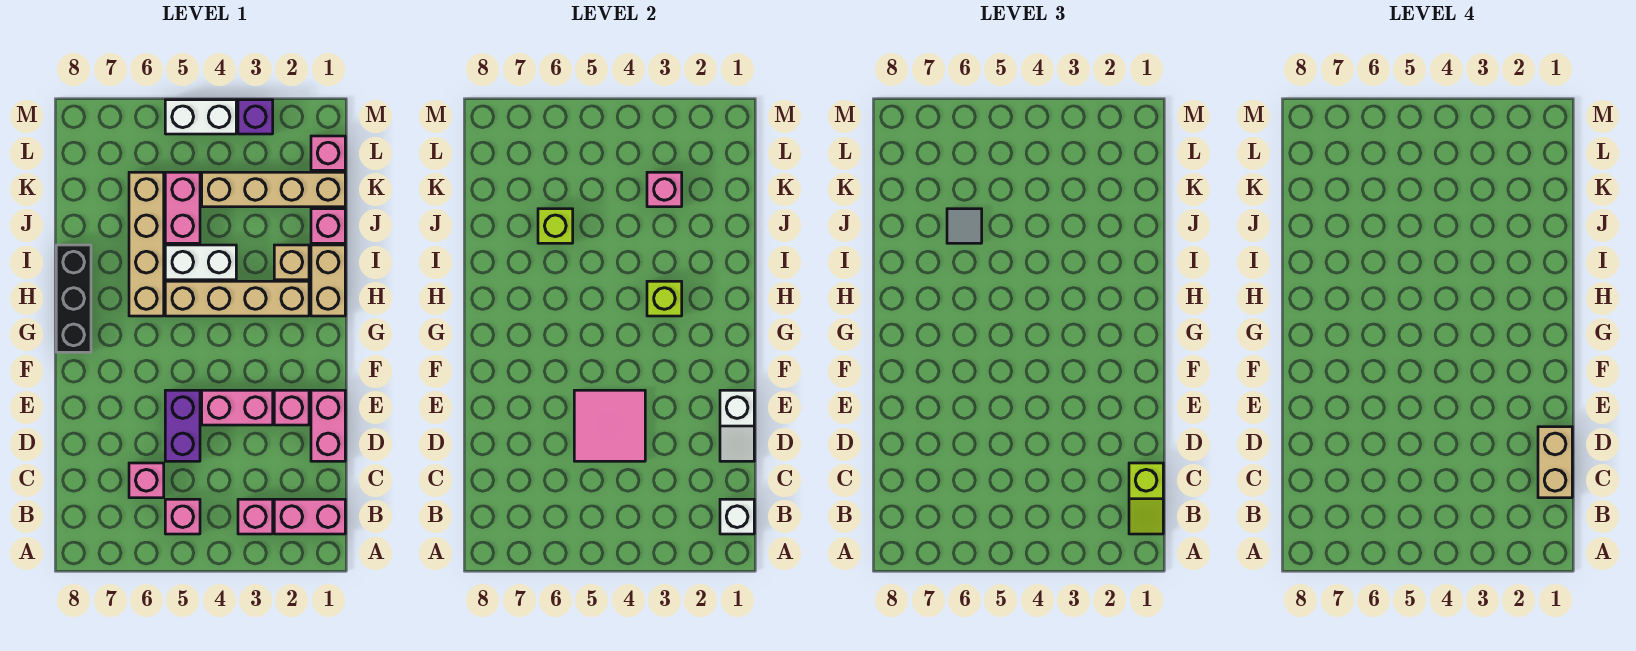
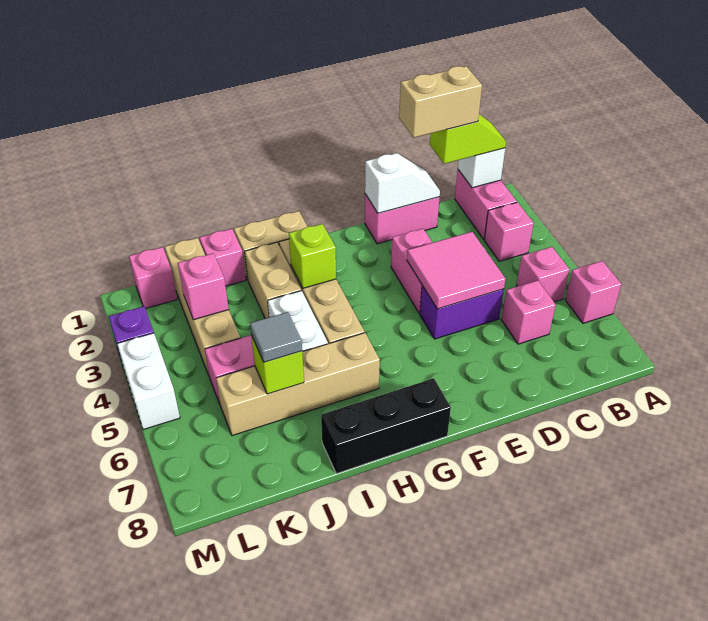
pink brick E2 level 1 -> pink brick A6 level 1
tan brick I2 level 1 -> tan brick I2:I3 level 1

